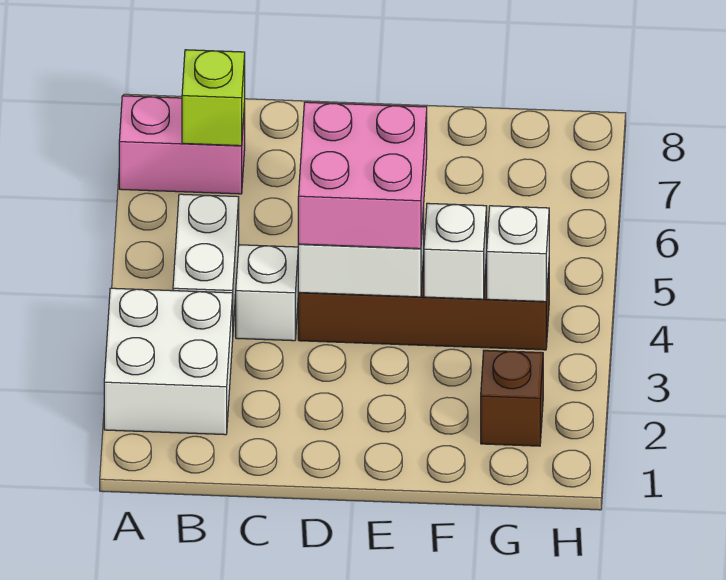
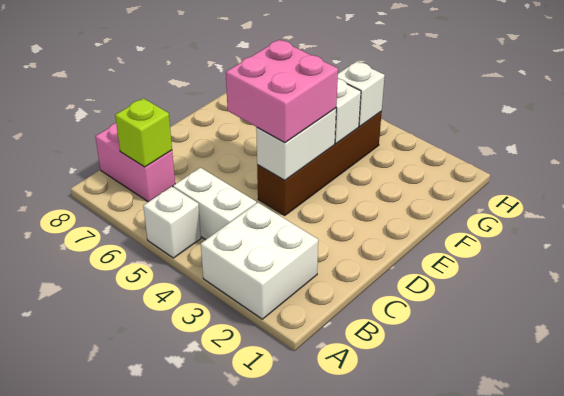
pink brick A7:B7 level 1 -> pink brick B7:B8 level 1
white brick C4 level 1 -> white brick A5 level 1
brown brick G2 level 1 -> none

